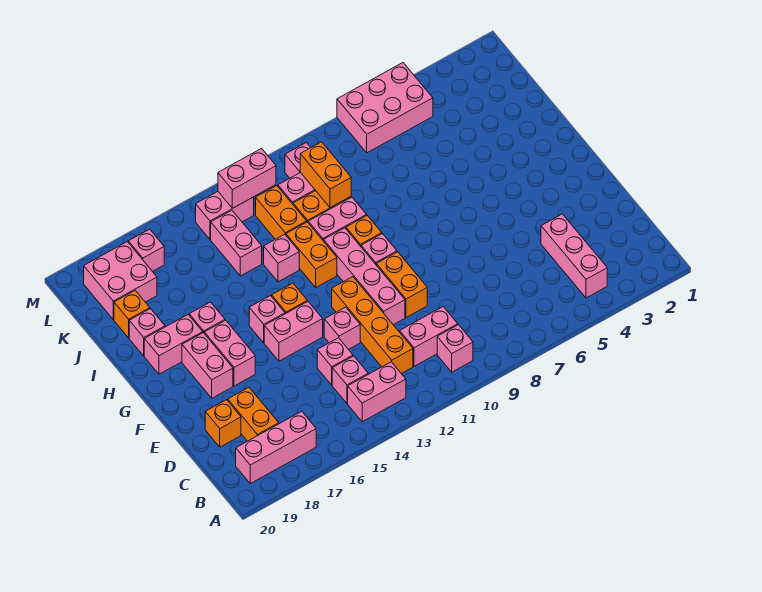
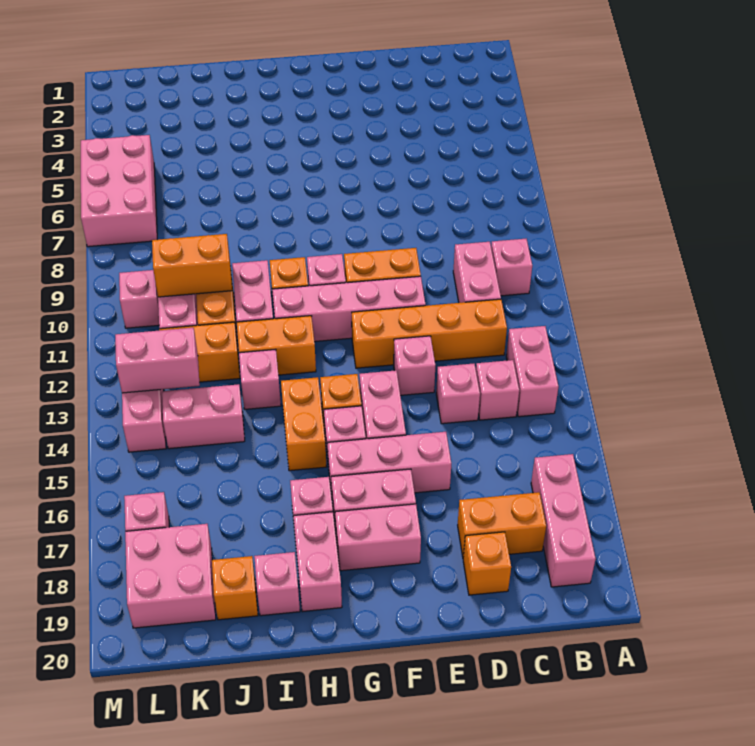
pink brick B4:D4 level 1 -> pink brick E16:G16 level 1
none -> orange brick H14:H15 level 1
pink brick L12:L13 level 2 -> pink brick K13:L13 level 2

